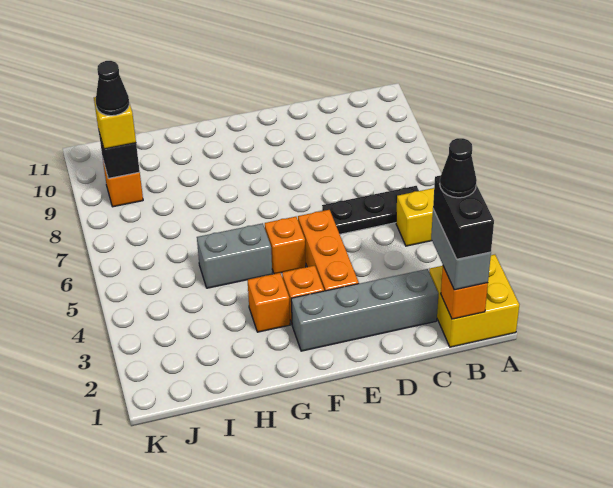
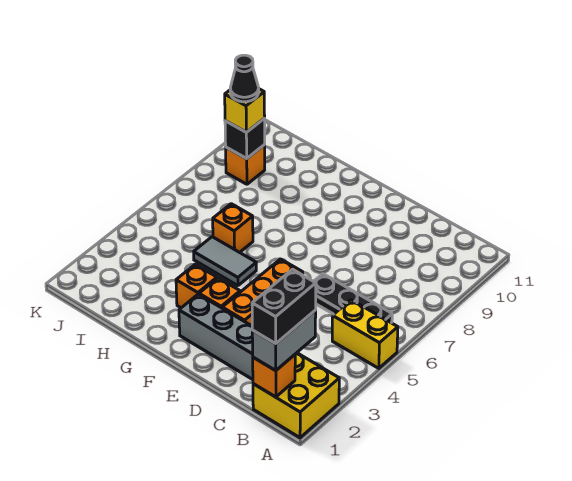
black cone B2 level 5 -> none
orange brick F5 level 1 -> orange brick H6 level 1
grey brick G5:H5 level 1 -> grey tile G5:H5 level 1

